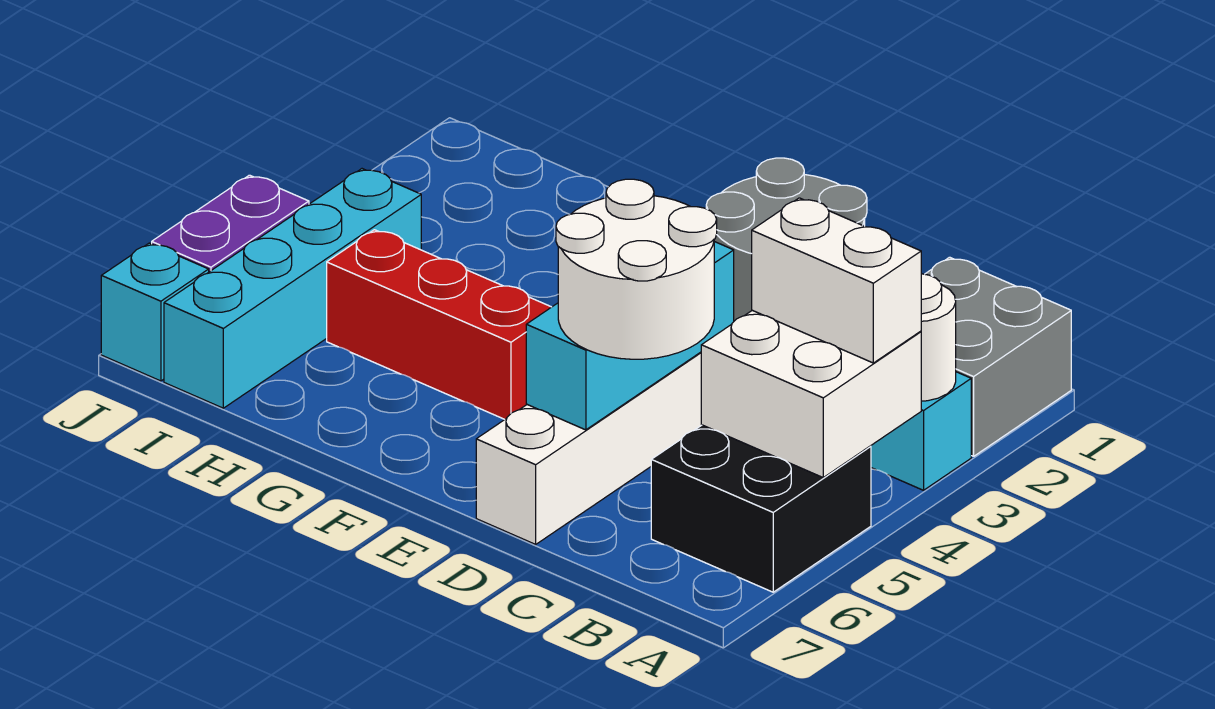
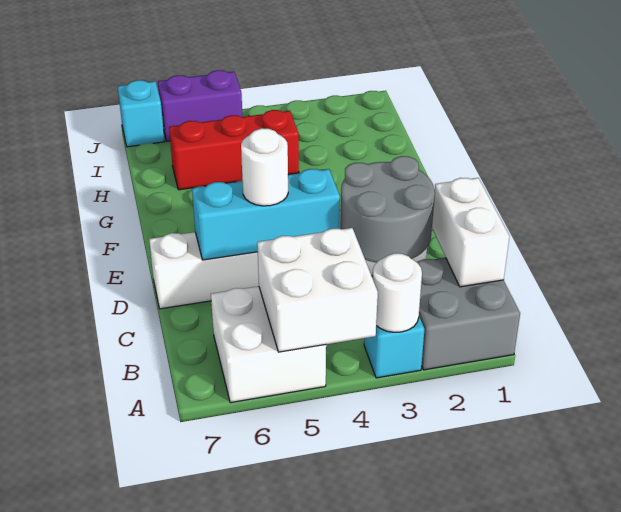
white brick A4:B4 level 3 -> white brick B1:C1 level 2
black brick A5:B6 level 1 -> white brick A5:B6 level 1
white round brick C5:D6 level 3 -> white round brick D5 level 3
red brick F5:H5 level 1 -> red brick H4:H6 level 1
cyan brick I4:I7 level 1 -> none

